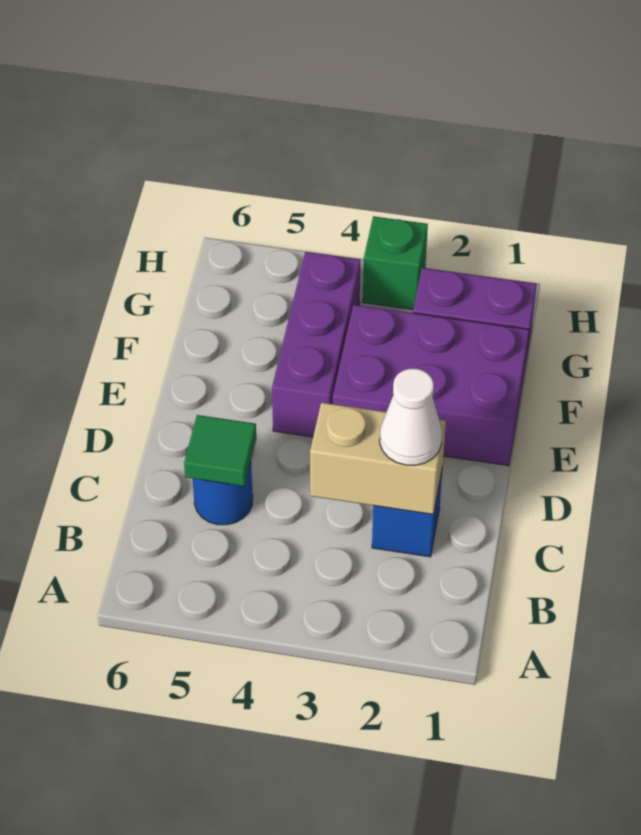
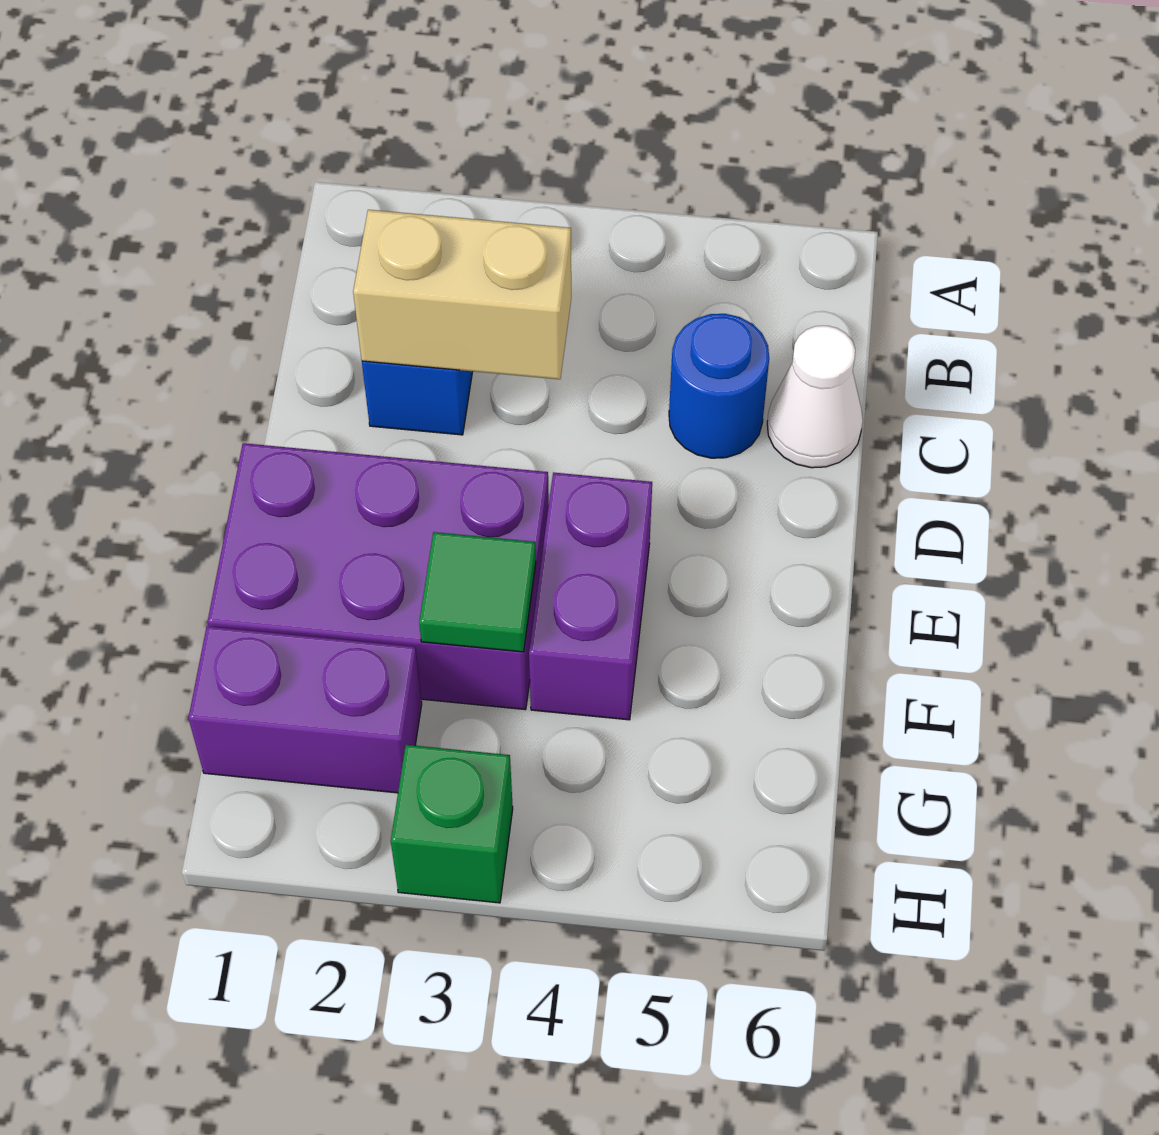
white cone C2 level 3 -> white cone C6 level 1
green tile C5 level 2 -> green tile F3 level 2
purple brick E4:G4 level 1 -> purple brick E4:F4 level 1

